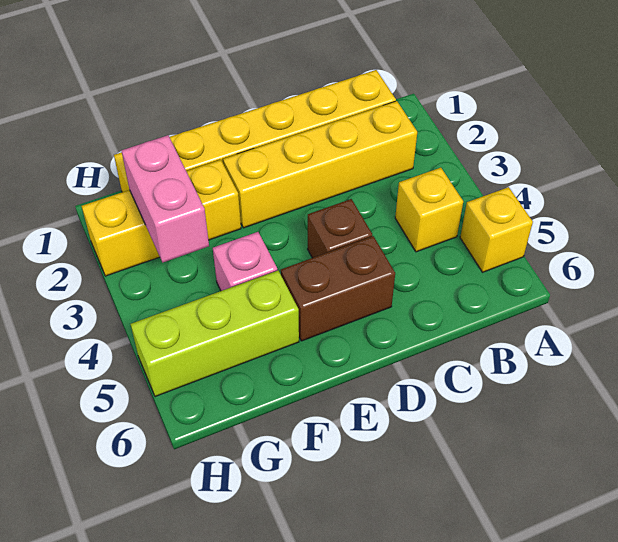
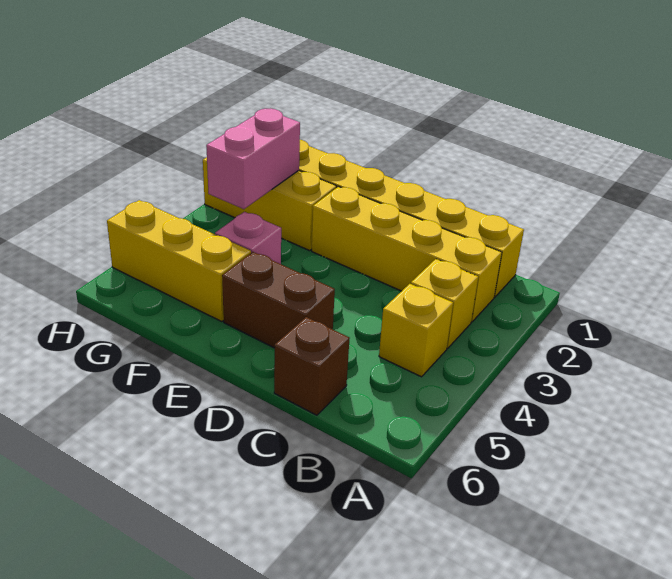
yellow brick A5 level 1 -> yellow brick B3 level 1
brown brick D4 level 1 -> brown brick C6 level 1
lime brick F5:H5 level 1 -> yellow brick F5:H5 level 1

